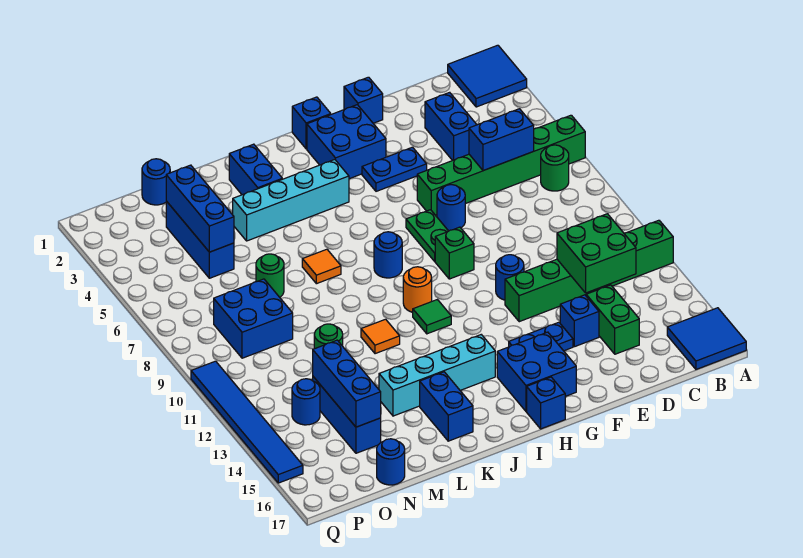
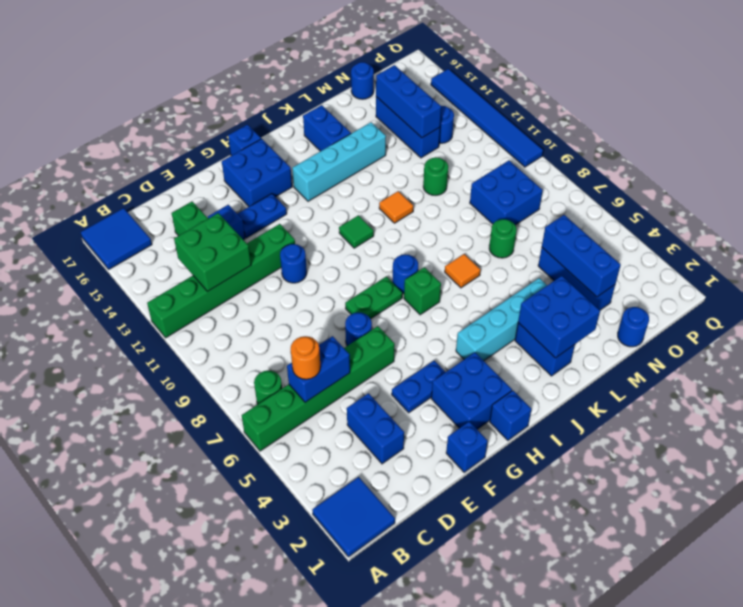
green plate G7:G8 level 1 -> green plate G8:H8 level 1
green brick G9 level 1 -> green brick I7 level 1
orange round brick I10 level 1 -> orange round brick C6 level 3
none -> blue brick K2:L3 level 2

